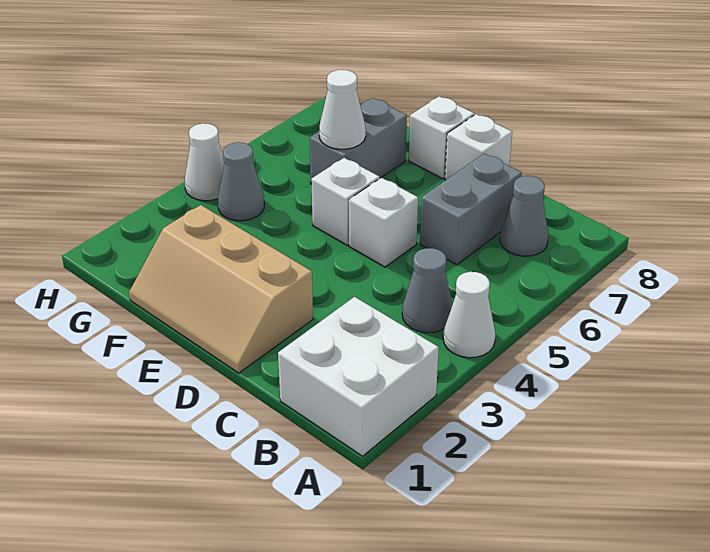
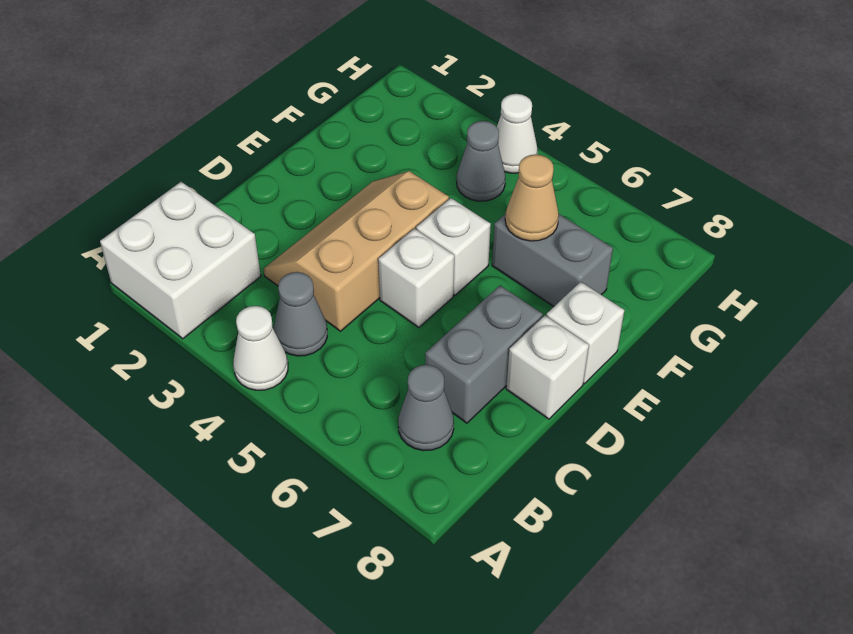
grey brick C6:C7 level 1 -> grey brick C7:D7 level 1
tan slope D1:F2 level 1 top 2 -> tan slope C3:E4 level 1 top 4
white cone F6 level 2 -> tan cone F6 level 2

